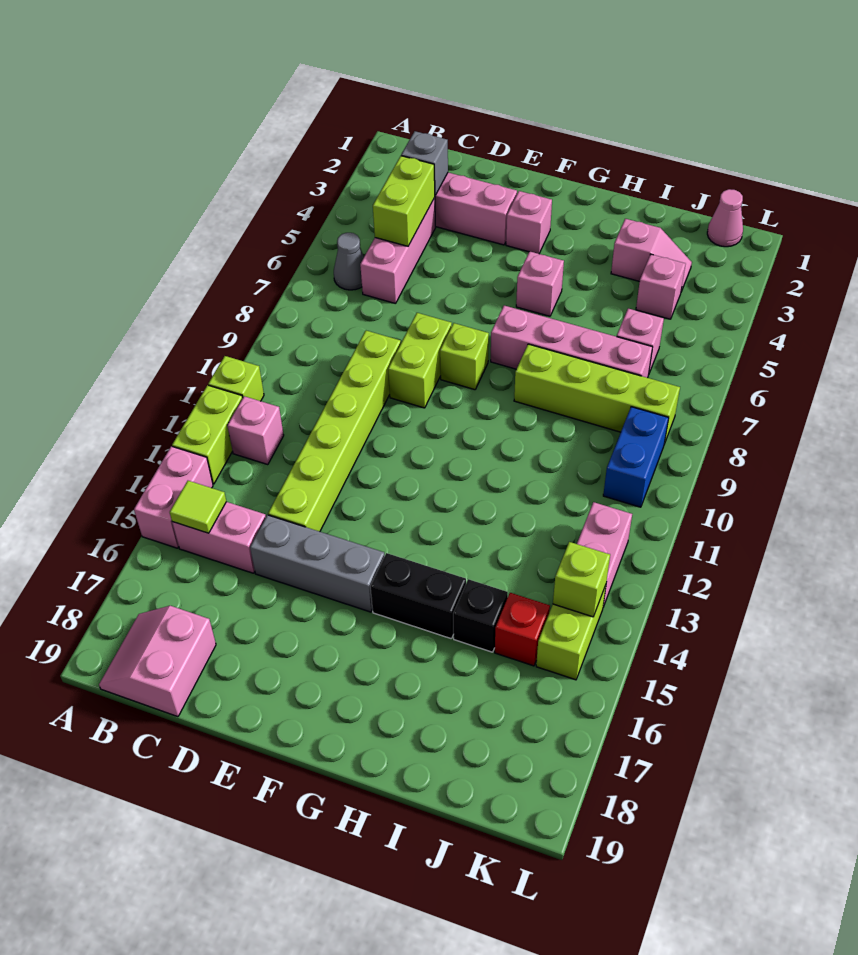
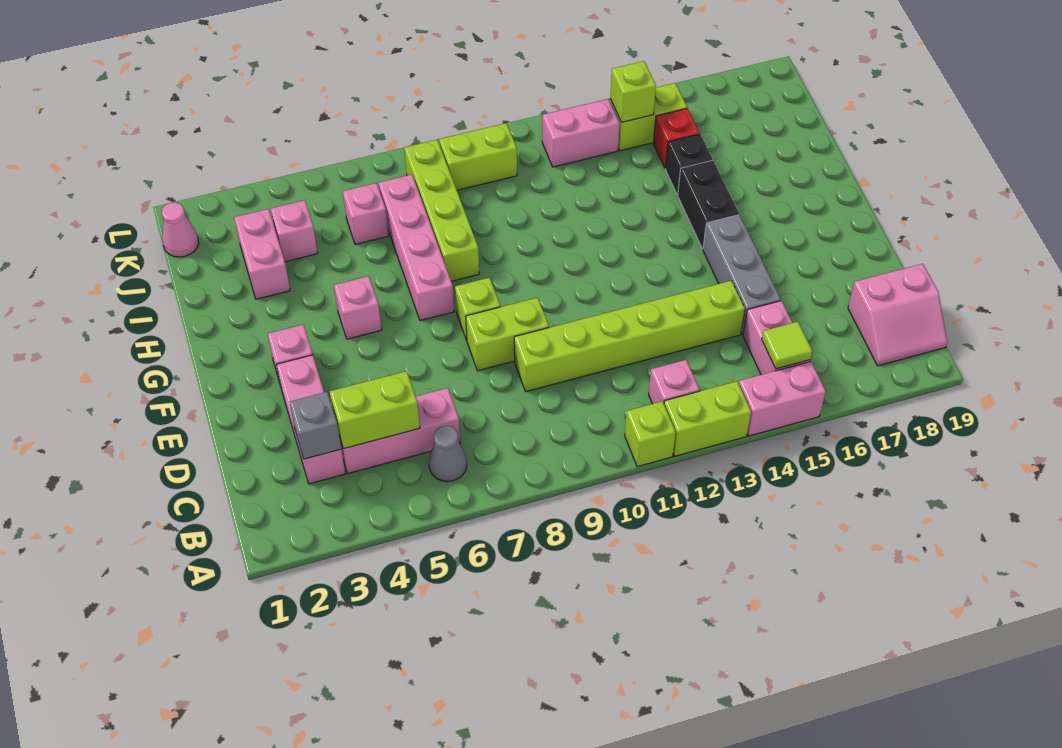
pink slope I3:J3 level 1 top I -> pink brick I3:J3 level 1
blue brick K9:K10 level 1 -> lime brick K9:K10 level 1

